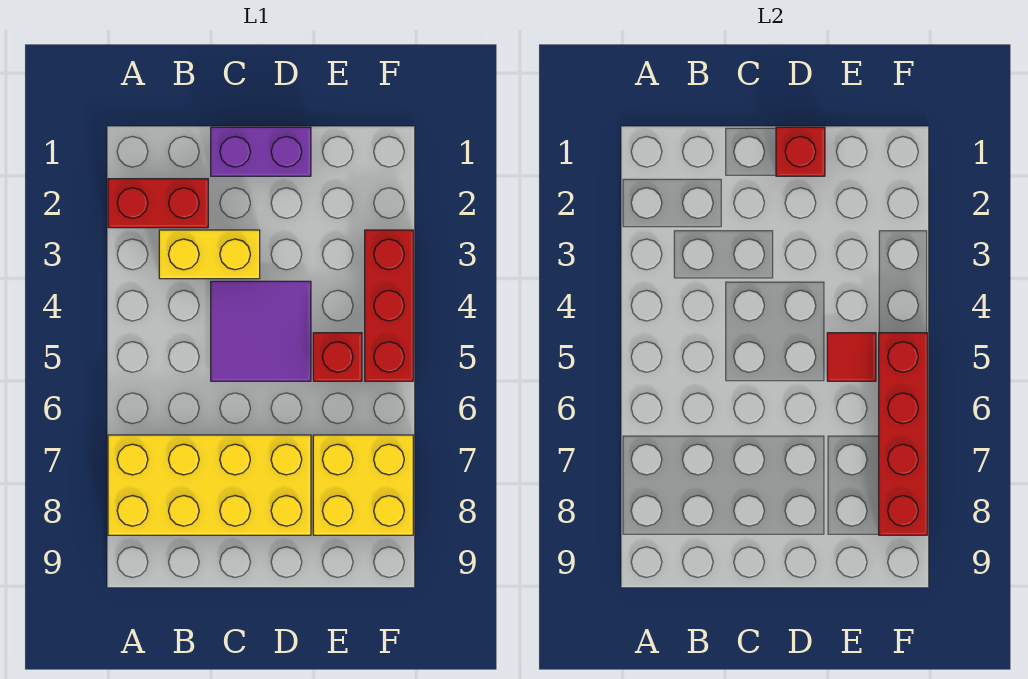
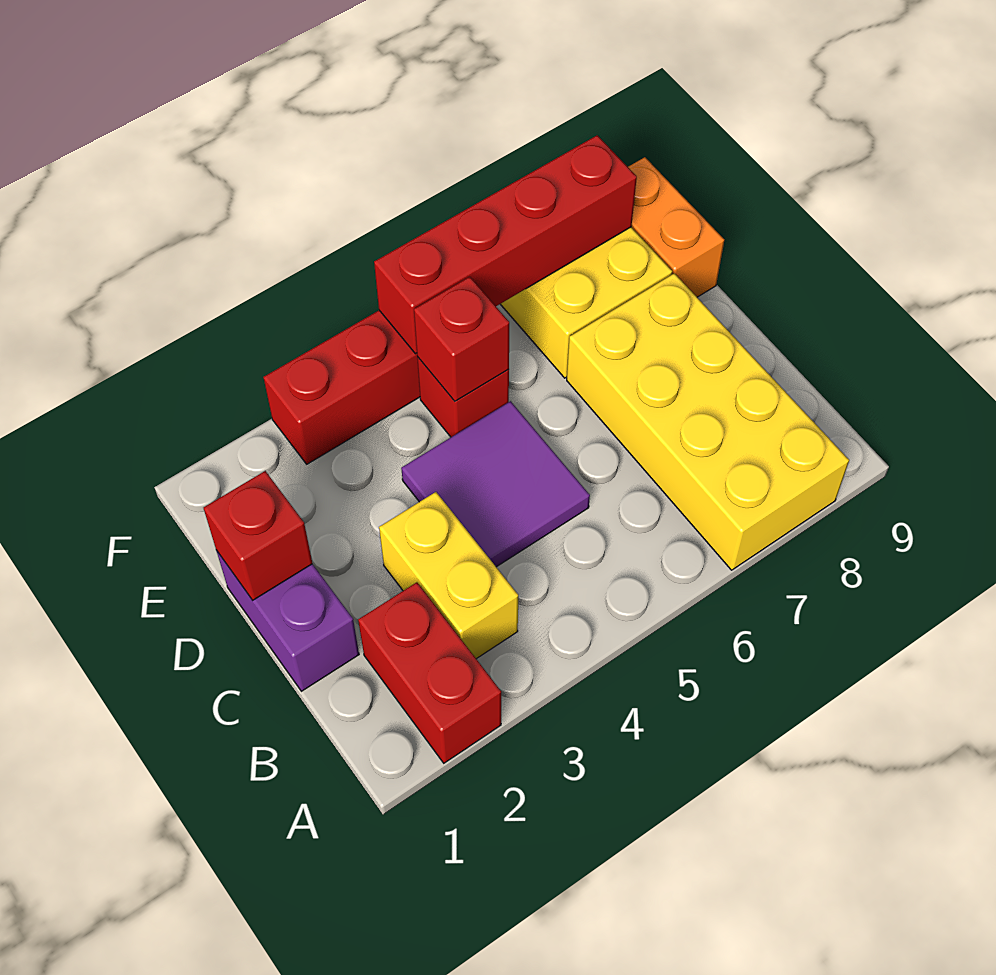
red tile E5 level 2 -> red brick E5 level 2
none -> orange brick E9:F9 level 1

